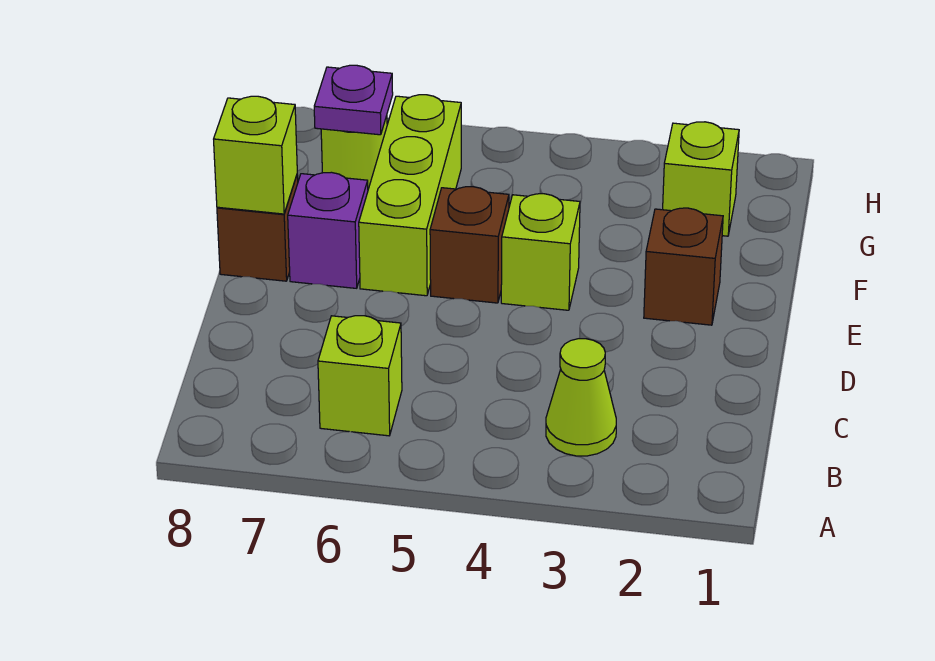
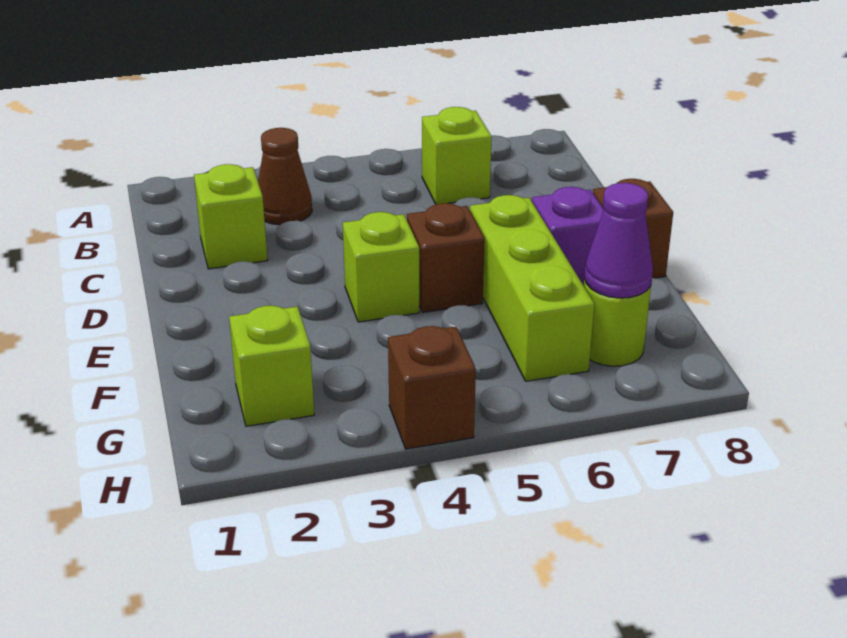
lime cone B3 level 1 -> brown cone B3 level 1
brown brick E2 level 1 -> brown brick H4 level 1
lime brick E8 level 2 -> lime brick C2 level 1
purple plate G7 level 2 -> purple cone G7 level 2

